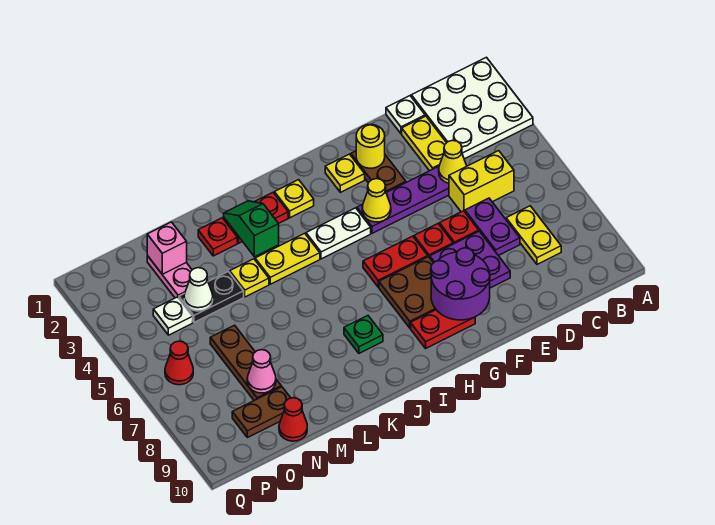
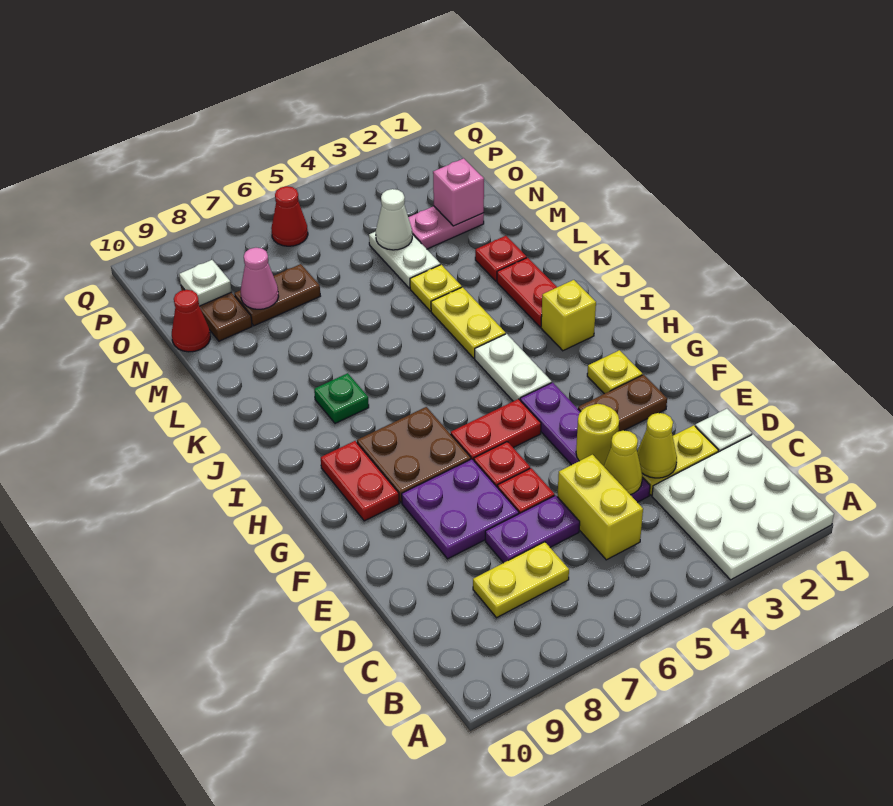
yellow round brick F2 level 2 -> yellow round brick E4 level 2
purple round brick F8:G9 level 2 -> none
yellow cone G4 level 2 -> yellow cone D3 level 2
red plate G6:H6 level 1 -> red plate G5:G6 level 1
yellow plate I2 level 1 -> yellow brick I2 level 1
green slope K2:K3 level 2 top 3 -> none
black plate M4:N4 level 1 -> white plate M4:N4 level 1
brown plate N6:N8 level 1 -> brown plate N7:N8 level 1
white plate O4 level 1 -> white plate O9 level 2

